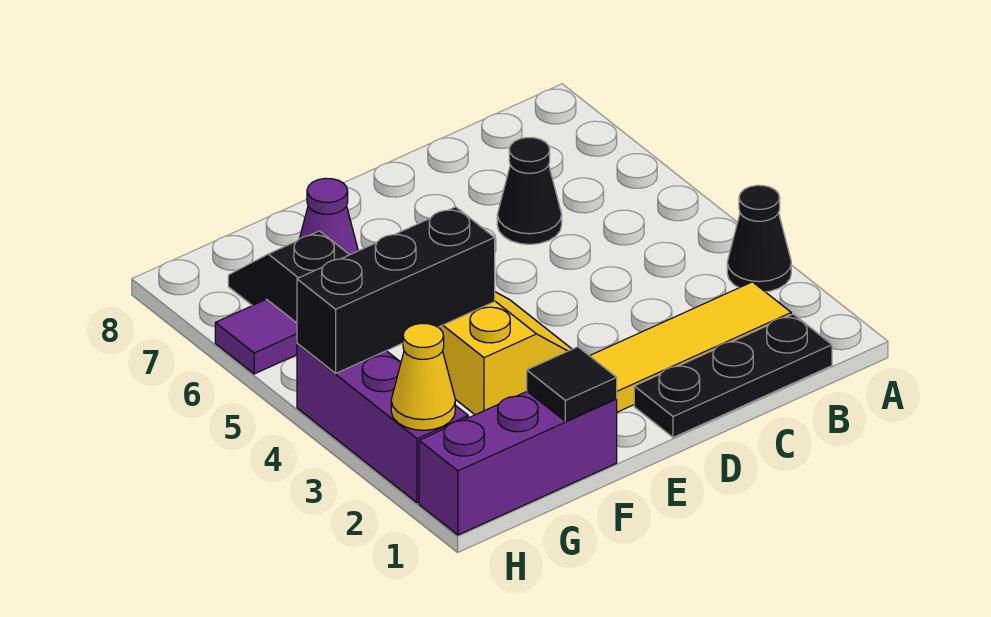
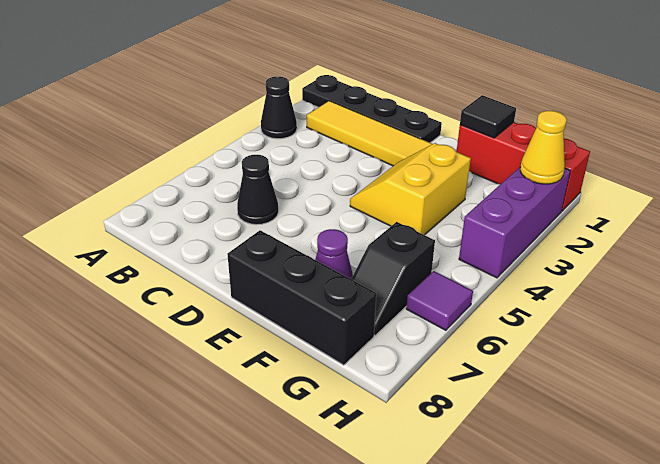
black plate B1:D1 level 1 -> black plate A1:D1 level 1
purple brick F1:H1 level 1 -> red brick F1:H1 level 1
black brick F4:H4 level 2 -> black brick E8:G8 level 1

